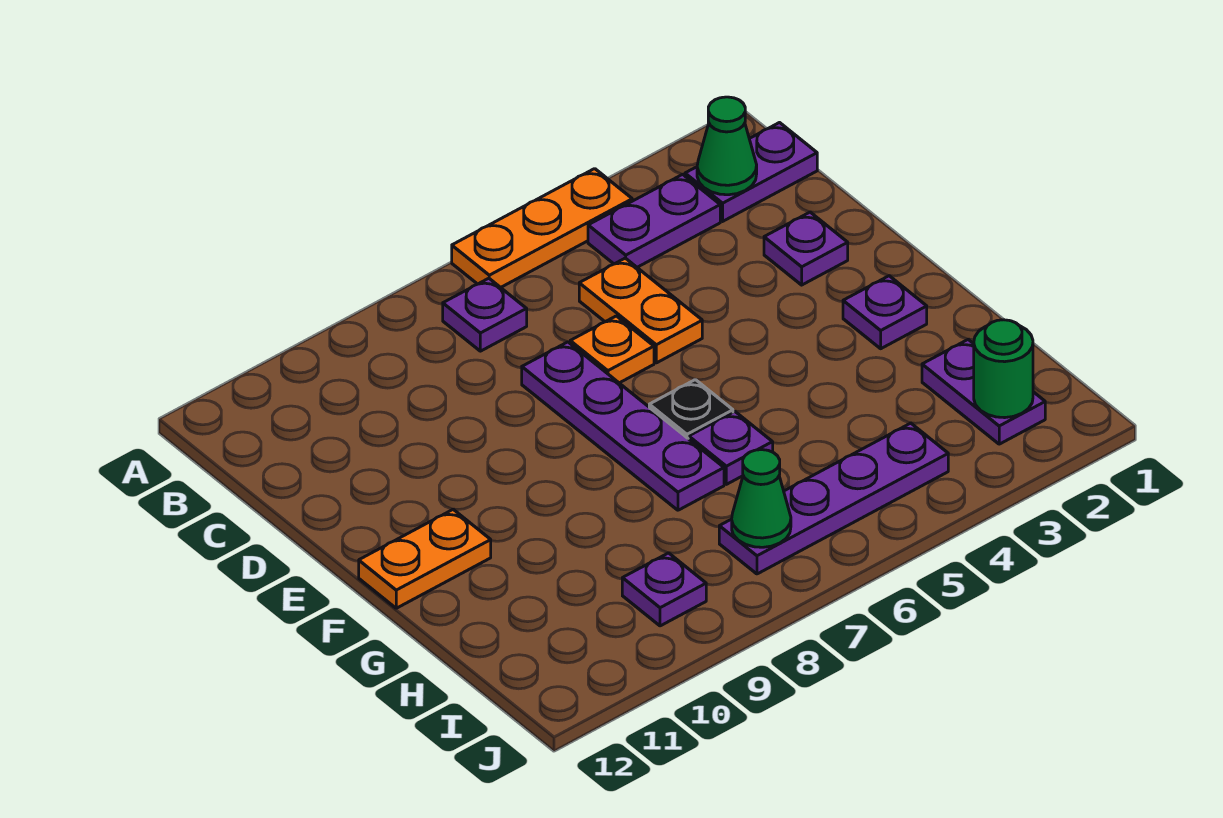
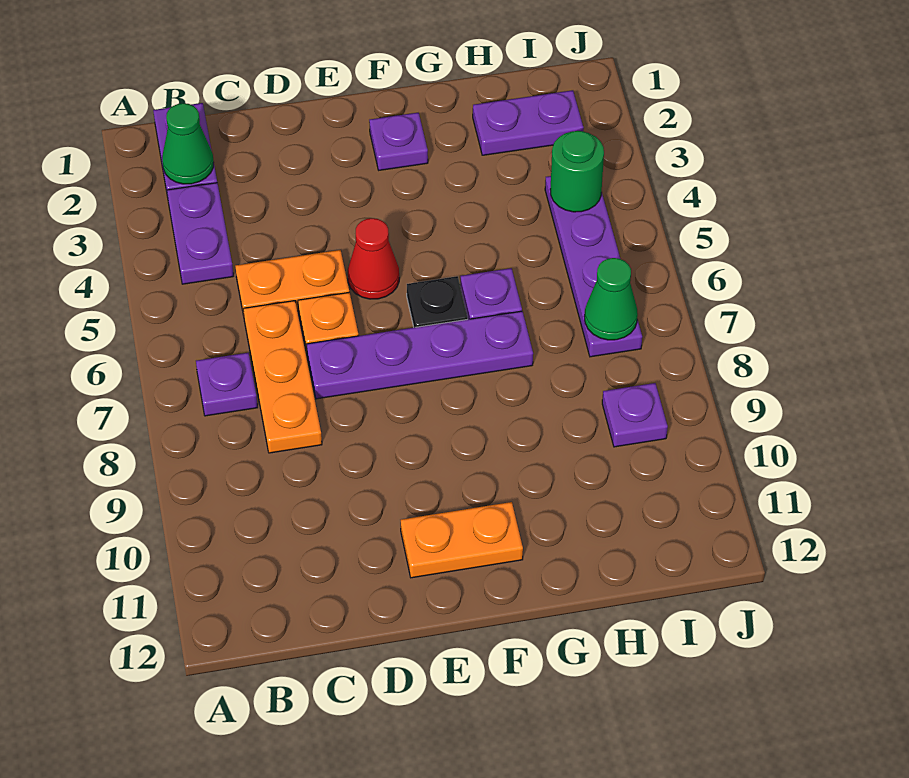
orange plate A4:A6 level 1 -> orange plate C6:C8 level 1
purple plate D2 level 1 -> none
none -> red cone E5 level 1
orange plate F11:F12 level 1 -> orange plate E11:F11 level 1
green round brick I2 level 2 -> green round brick I4 level 2

